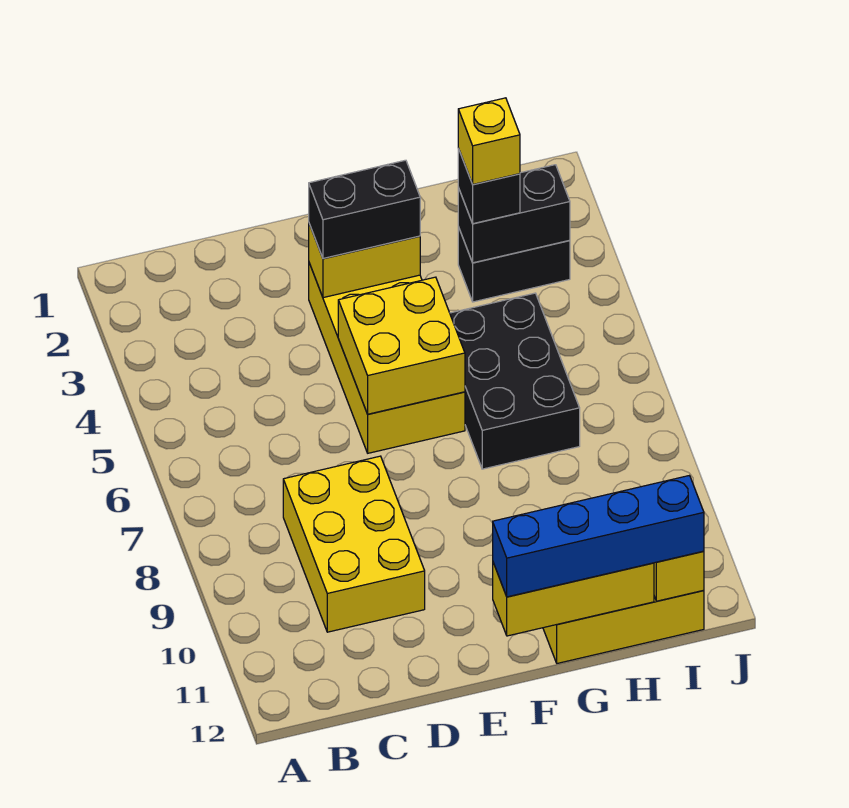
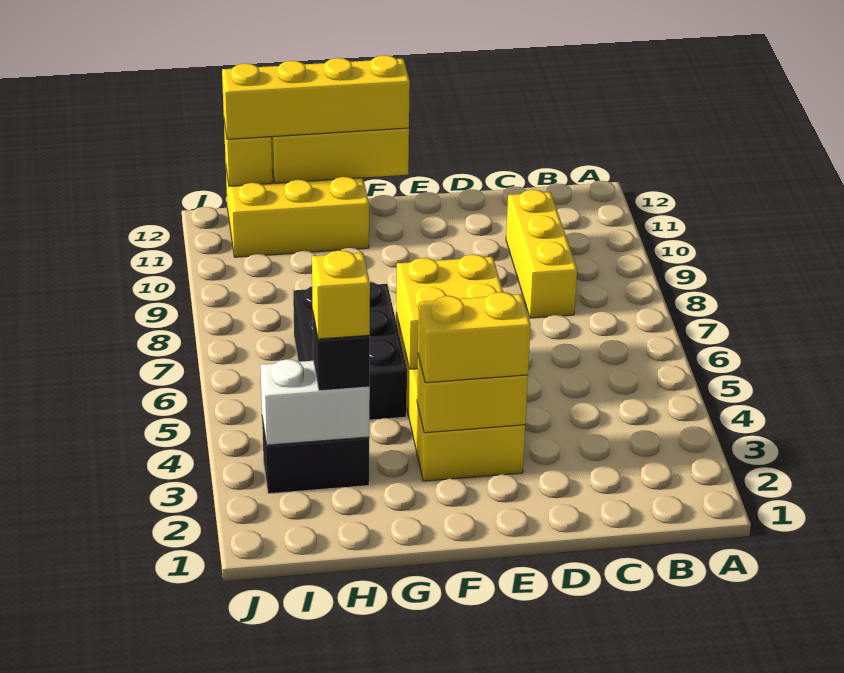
yellow brick C8:D10 level 1 -> yellow brick C8:C10 level 1
black brick E3:F3 level 3 -> yellow brick E3:F3 level 3
blue brick F12:I12 level 3 -> yellow brick F12:I12 level 3
black brick H3:I3 level 2 -> white brick H3:I3 level 2

